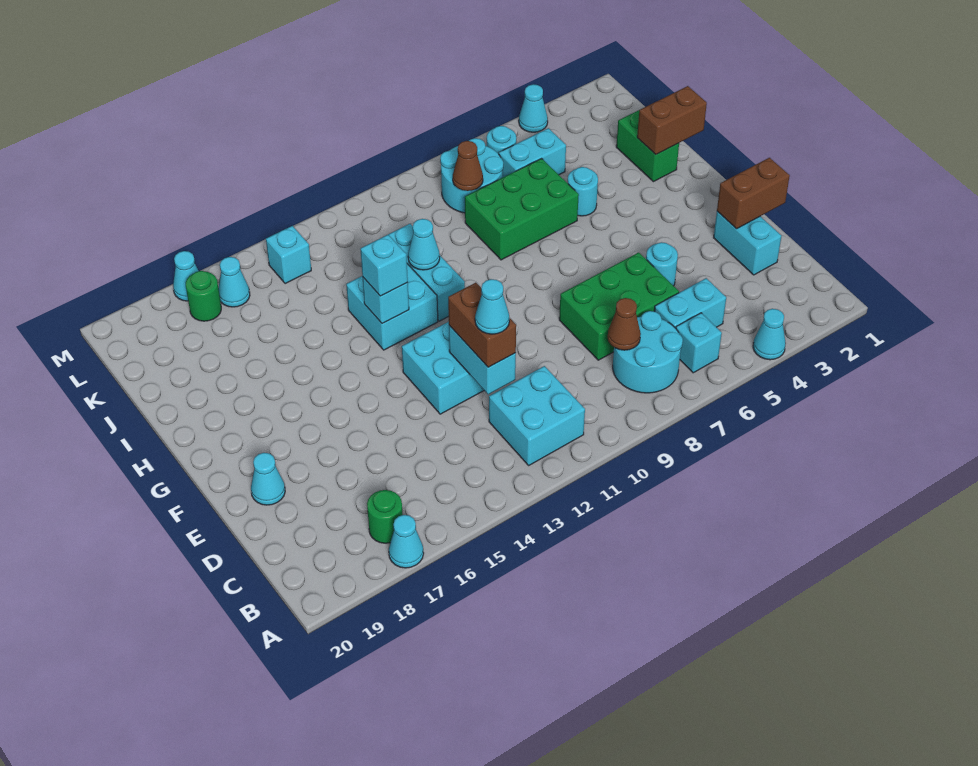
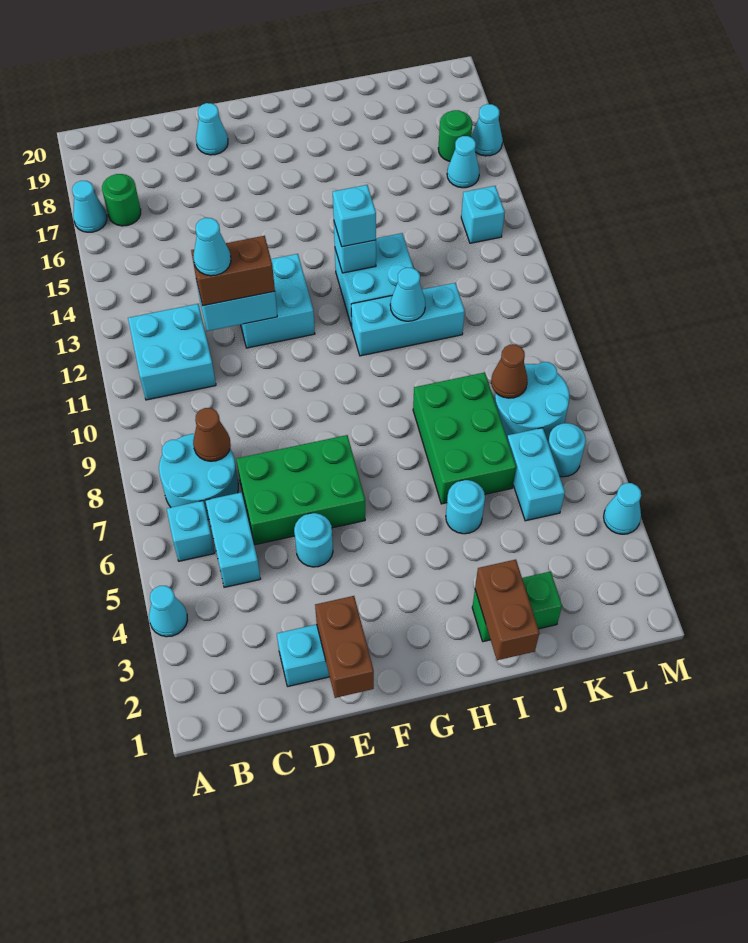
green brick D6:E8 level 1 -> green brick D6:F7 level 1

